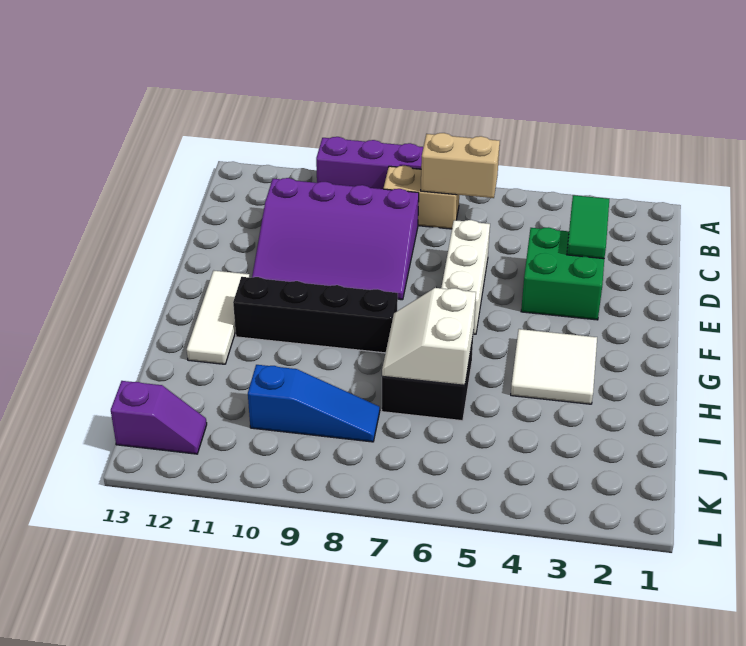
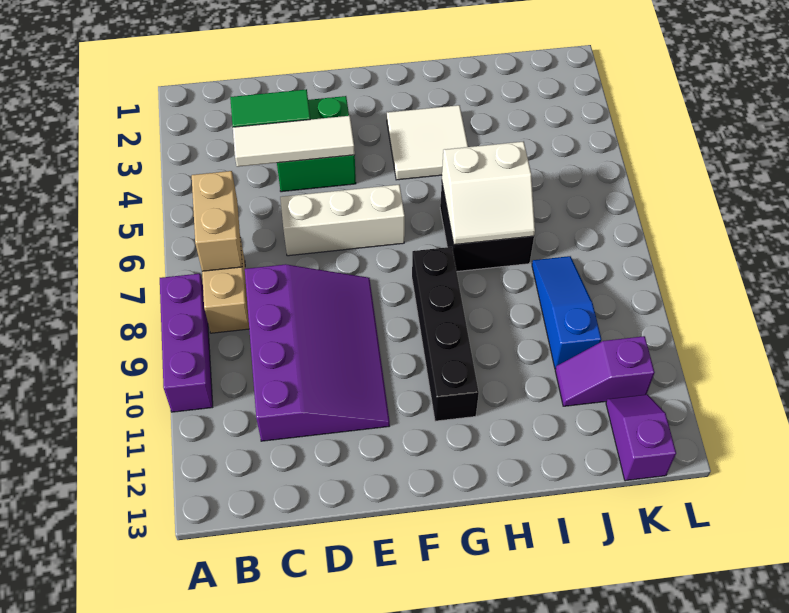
white tile F12:H12 level 1 -> white tile C4:E4 level 2
none -> purple slope J11:K11 level 1 top K

